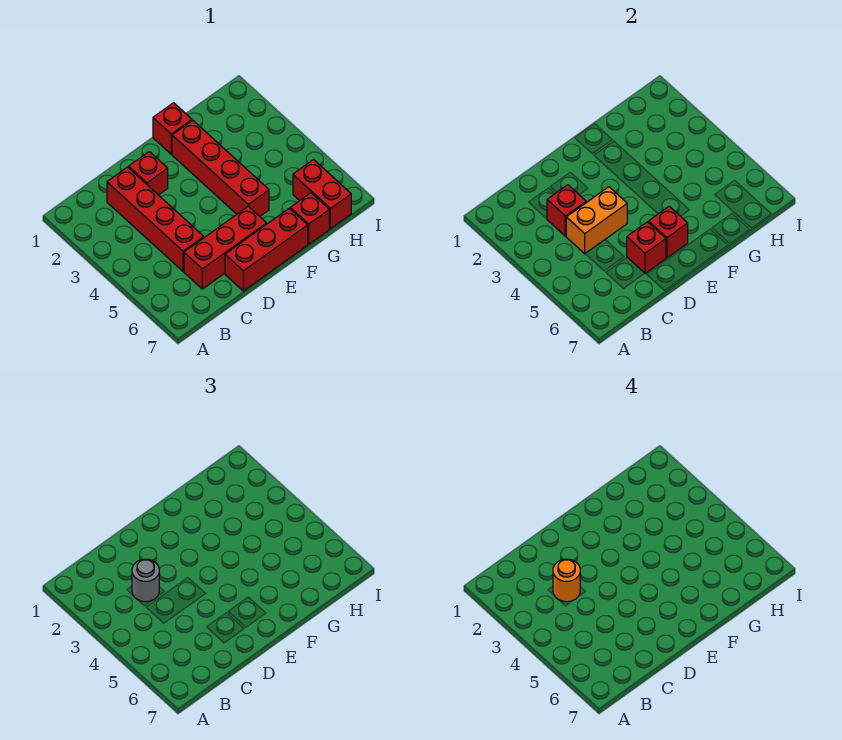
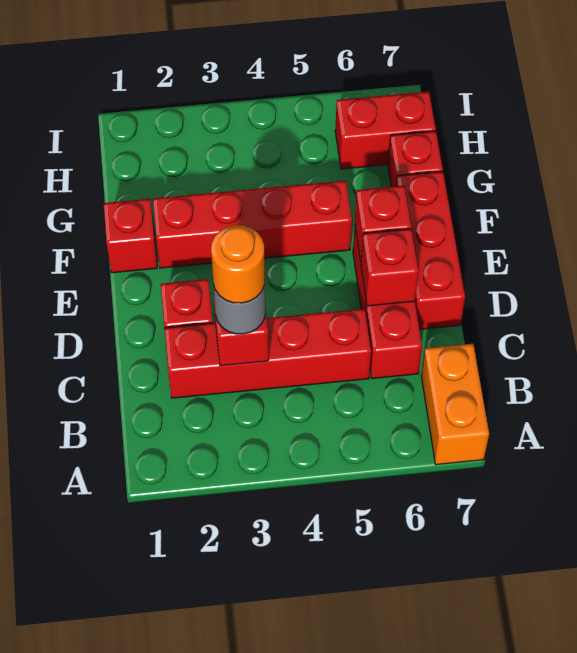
orange brick C4:D4 level 2 -> orange brick A7:B7 level 1

